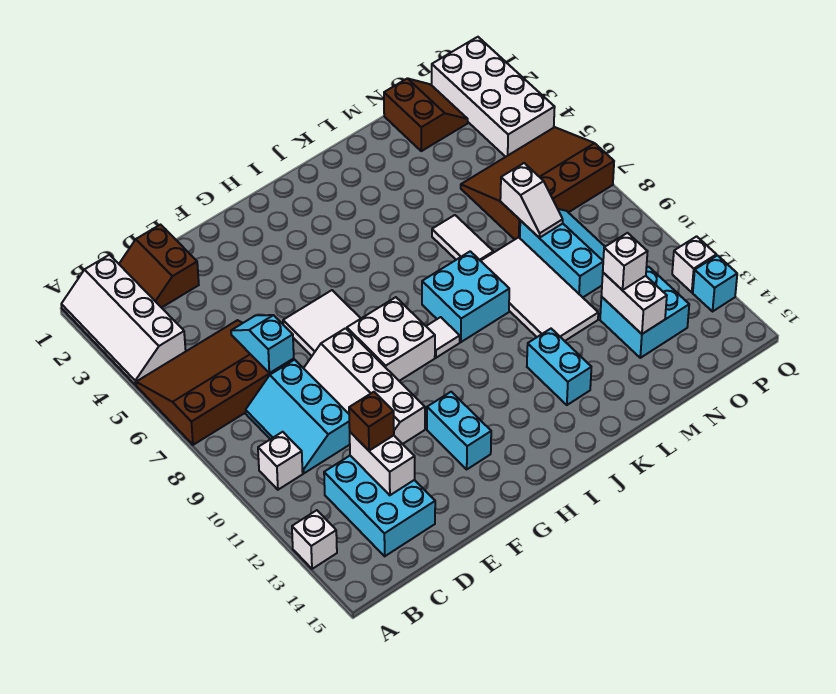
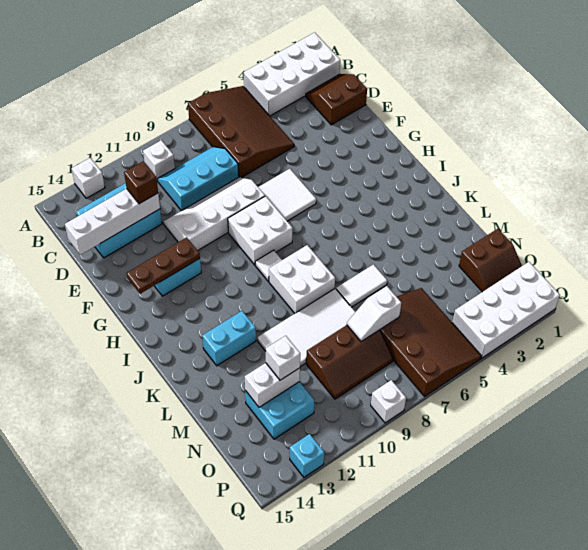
white slope A1:B4 level 1 top B -> white brick A1:B4 level 1
cyan slope D6:D7 level 2 top 7 -> none
white brick D12:D13 level 2 -> white brick D12:D15 level 2
none -> brown plate G12:G14 level 2
cyan brick J8:K9 level 1 -> white brick J8:K9 level 1
cyan slope N8:O10 level 1 top N -> brown slope N8:O10 level 1 top N
white brick Q12 level 1 -> white brick Q9 level 1

